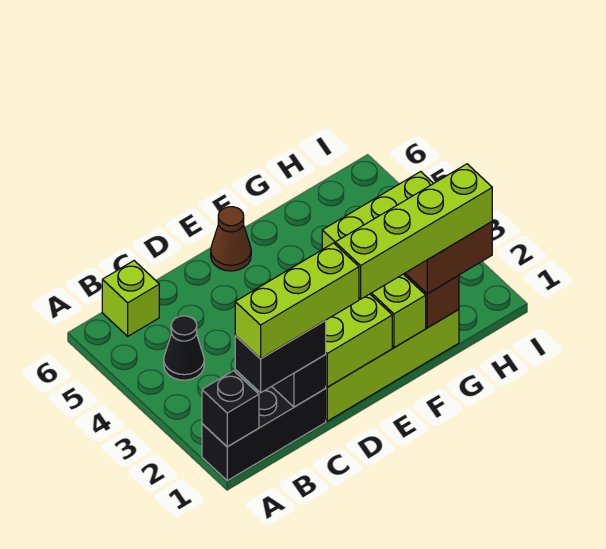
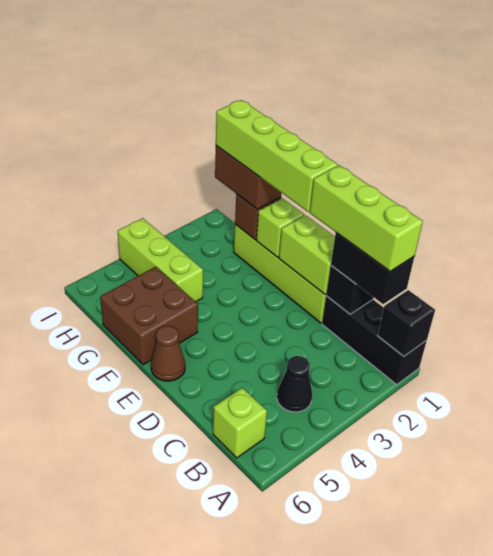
none -> brown brick F5:G6 level 1

